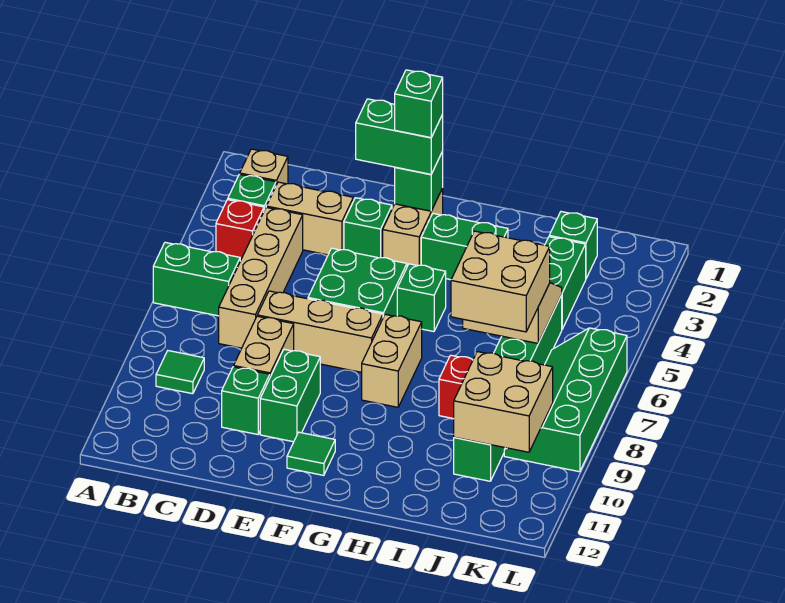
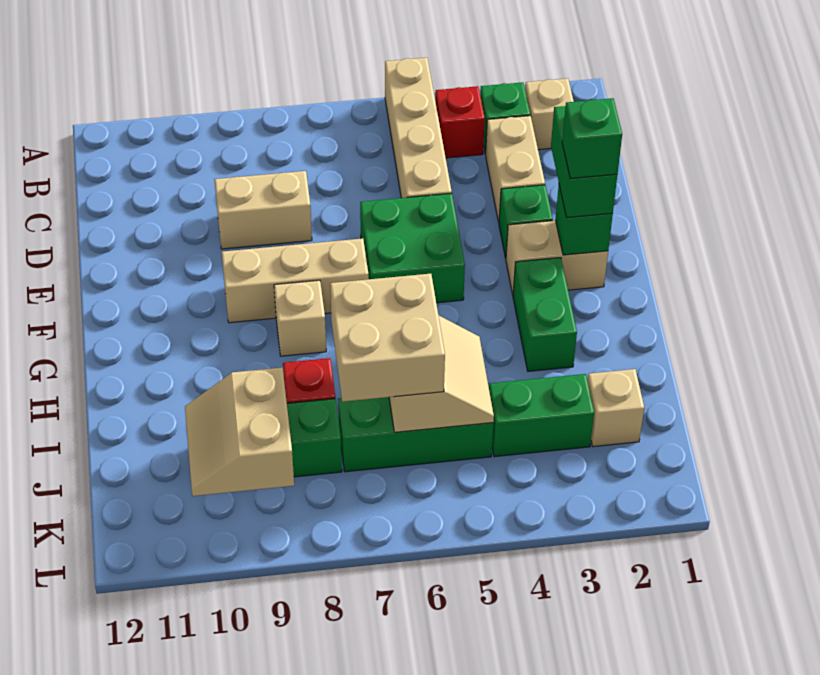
green brick A6:B6 level 1 -> none
green tile B9 level 1 -> none
tan brick C4:C7 level 1 -> tan brick A5:D5 level 1
tan brick D7:F7 level 1 -> tan brick F7:F9 level 1
green brick D10 level 1 -> none
green brick E9:E10 level 1 -> none
green tile F11 level 1 -> none
green brick G5 level 1 -> none
tan brick G7:G8 level 1 -> tan brick G8 level 1
green brick J2 level 1 -> tan brick J2 level 1
tan brick J9:K10 level 2 -> tan slope J9:K10 level 2 top 9
green slope K6:L9 level 1 top L -> none

